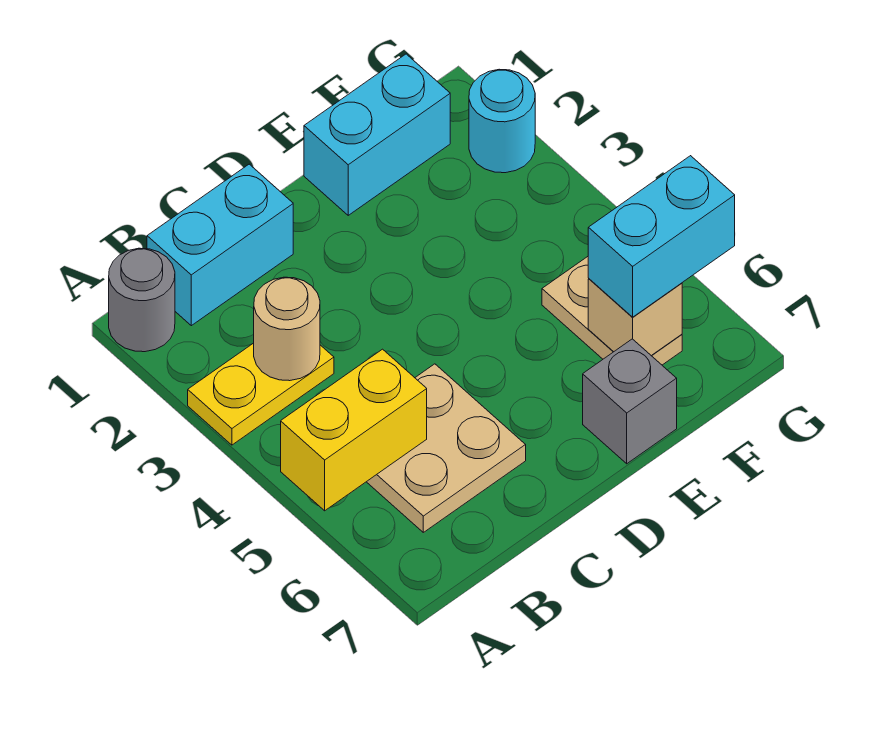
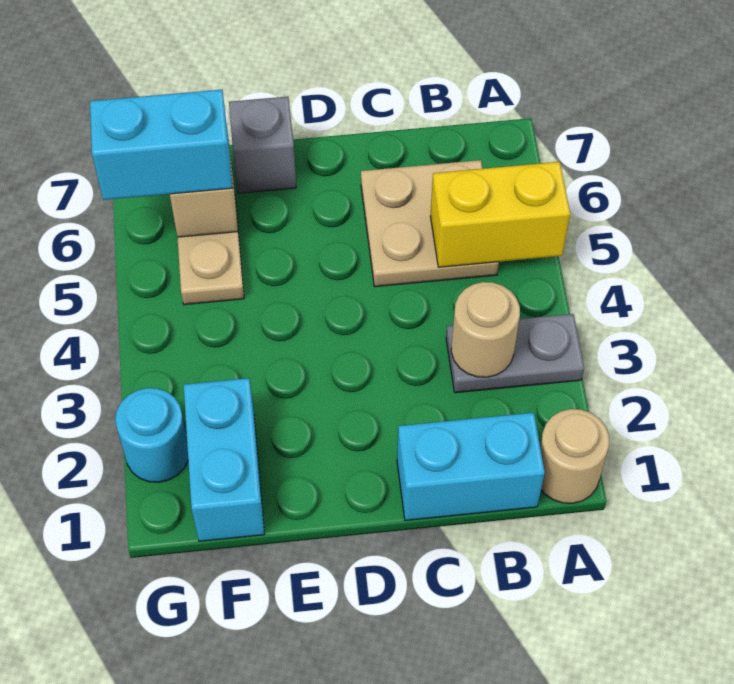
grey round brick A1 level 1 -> tan round brick A1 level 1
yellow plate A3:B3 level 1 -> grey plate A3:B3 level 1
cyan brick E1:F1 level 1 -> cyan brick F1:F2 level 1

